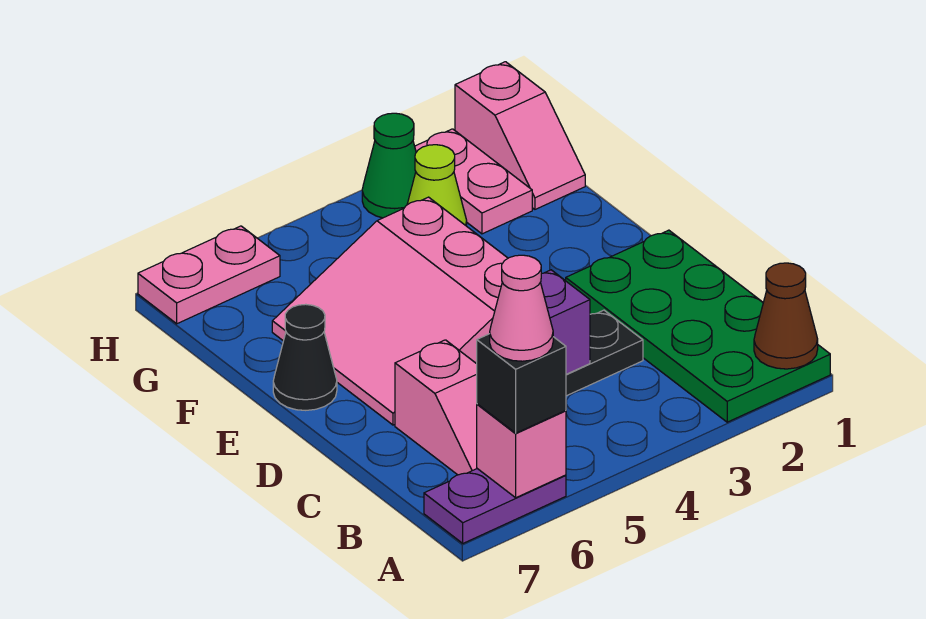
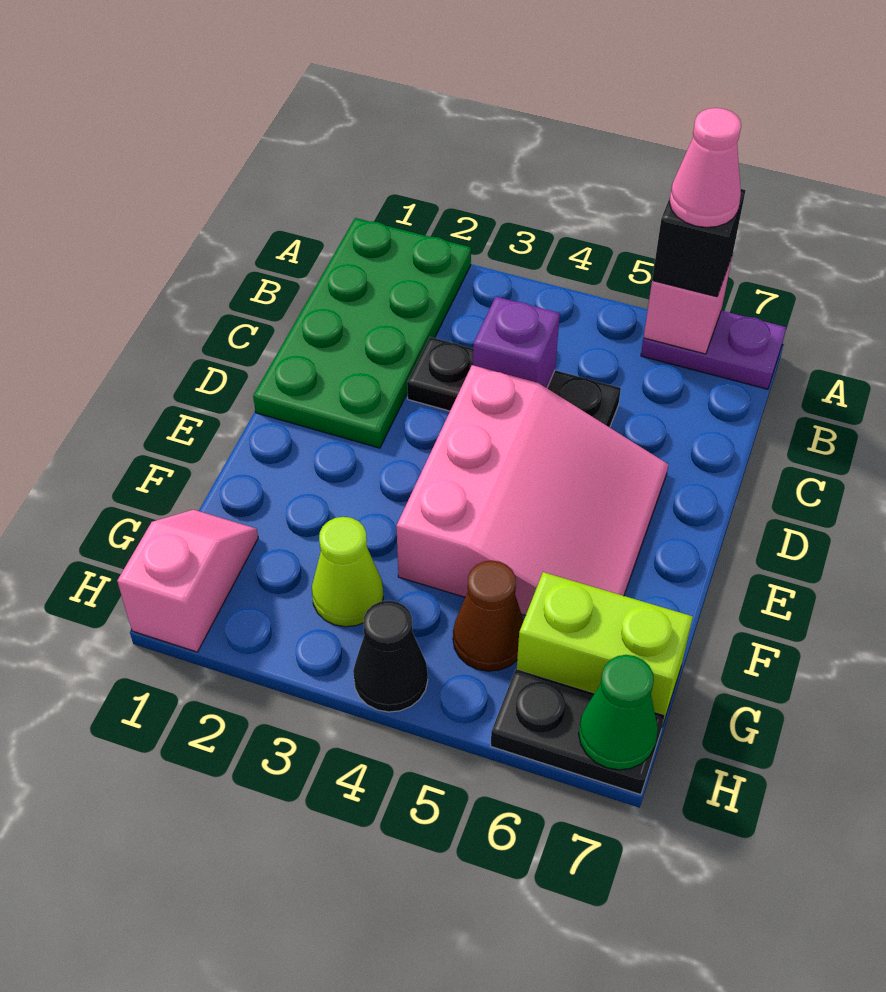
brown cone A1 level 2 -> brown cone G5 level 1
pink slope B6:C6 level 1 top C -> none
black cone E7 level 1 -> black cone H4 level 1
pink plate G2:H2 level 1 -> none
none -> lime brick G6:G7 level 1
green cone H3 level 1 -> green cone H7 level 2
pink plate H6:H7 level 1 -> black plate H6:H7 level 1

